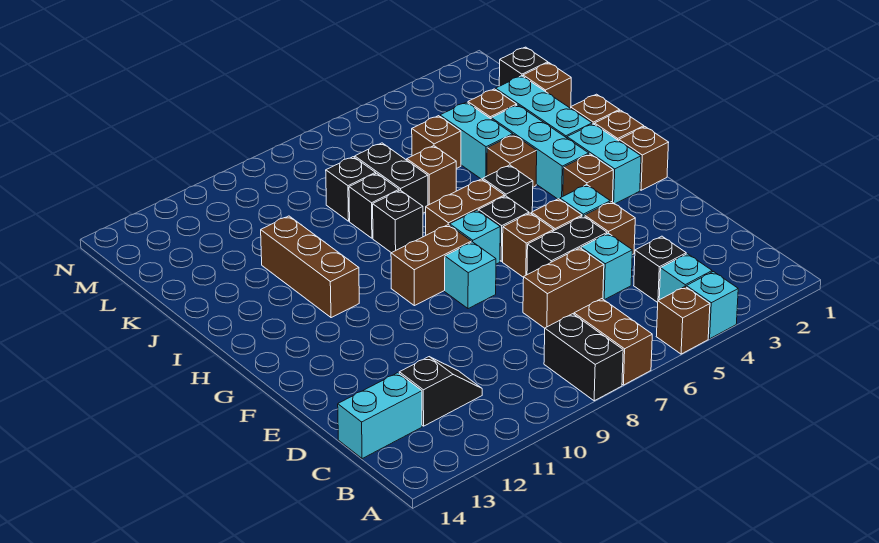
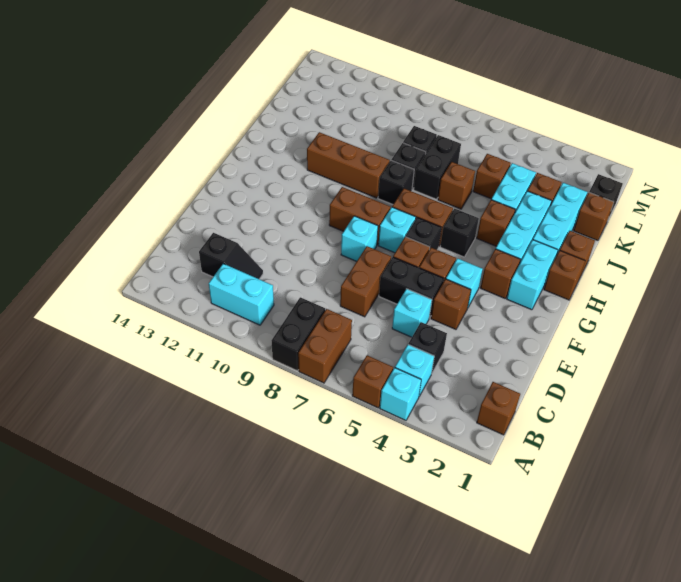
cyan brick C13:C14 level 1 -> cyan brick B10:B11 level 1
brown brick D6:D7 level 1 -> brown brick D7:E7 level 1
brown brick G1 level 1 -> brown brick B1 level 1
brown brick H11:J11 level 1 -> brown brick I9:I11 level 1

